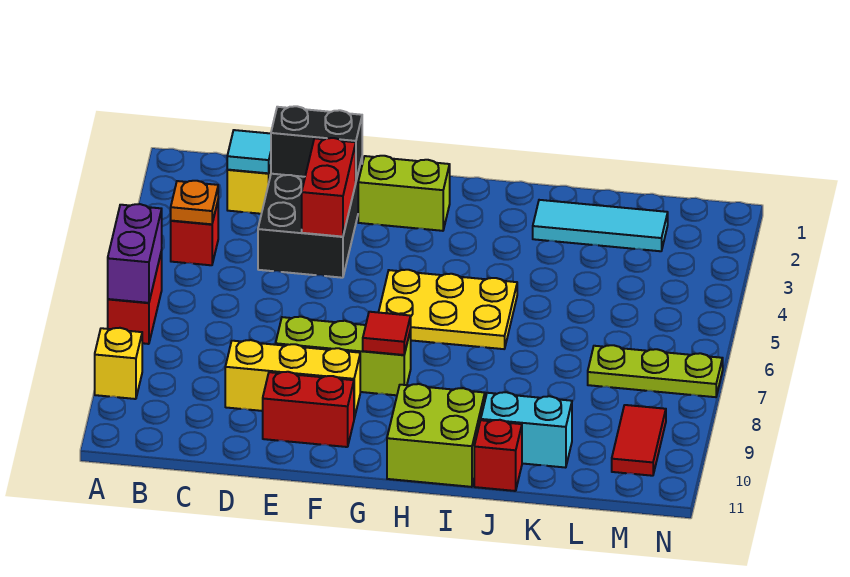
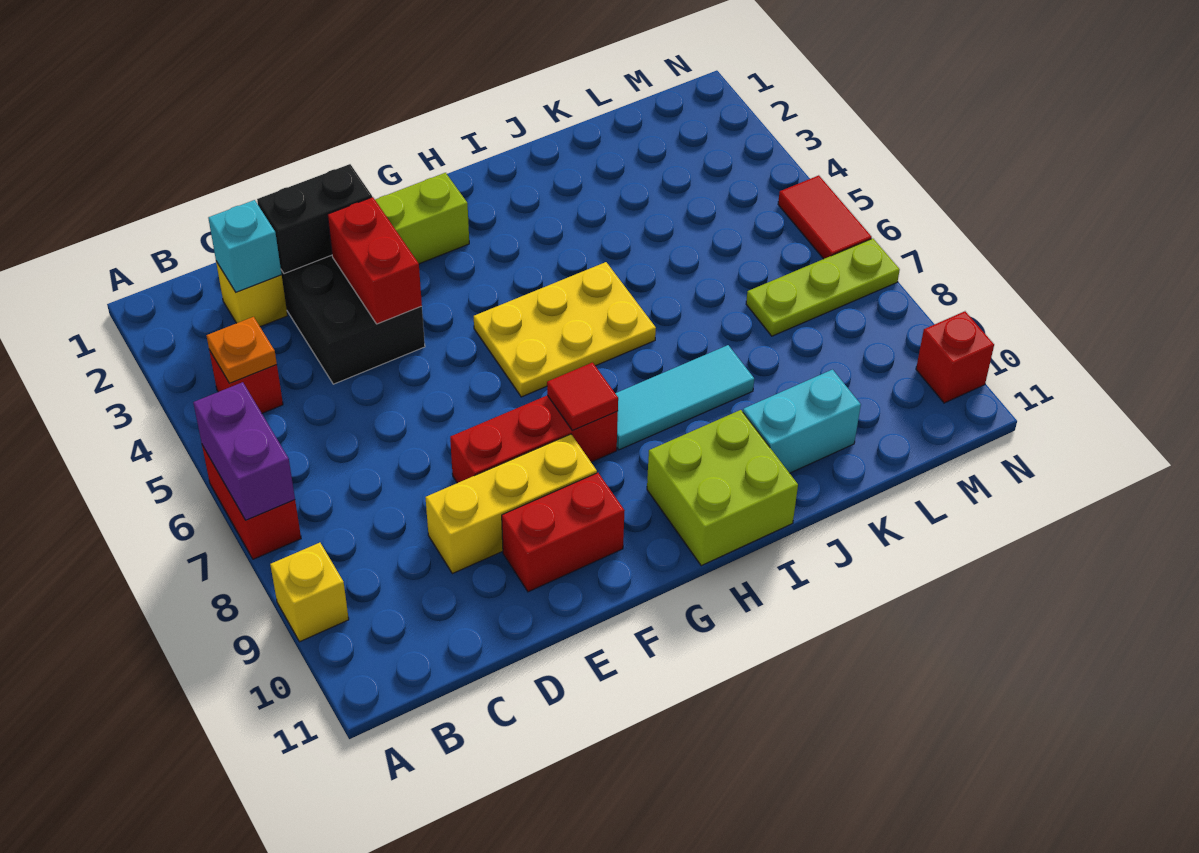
cyan tile C2 level 2 -> cyan brick C2 level 2
lime brick E8:G8 level 1 -> red brick E8:G8 level 1
cyan tile J2:L2 level 1 -> cyan tile H8:J8 level 1
red brick J11 level 1 -> red brick N10 level 1
red tile M9:M10 level 1 -> red tile N5:N6 level 1

